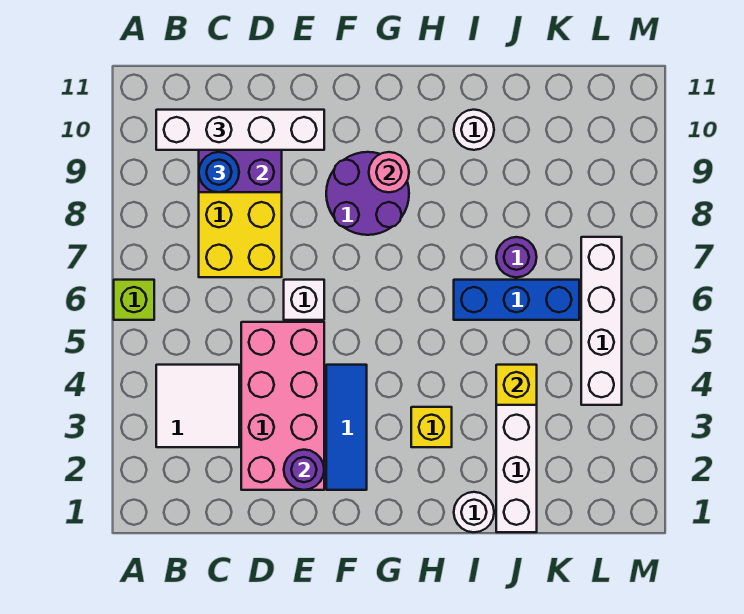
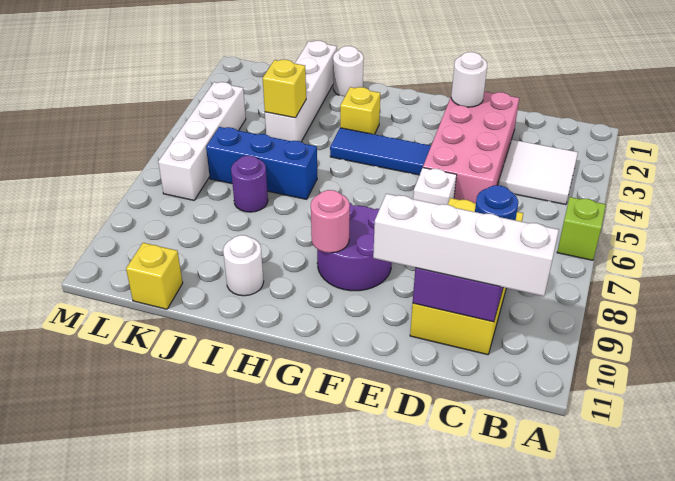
purple round brick E2 level 2 -> white round brick E2 level 2
blue tile F2:F4 level 1 -> blue tile F4:H4 level 1
none -> yellow brick K11 level 1

